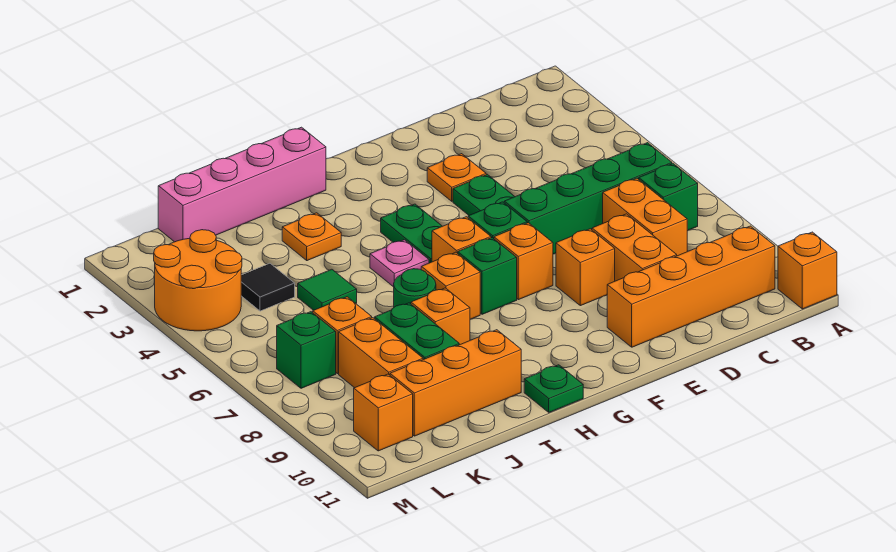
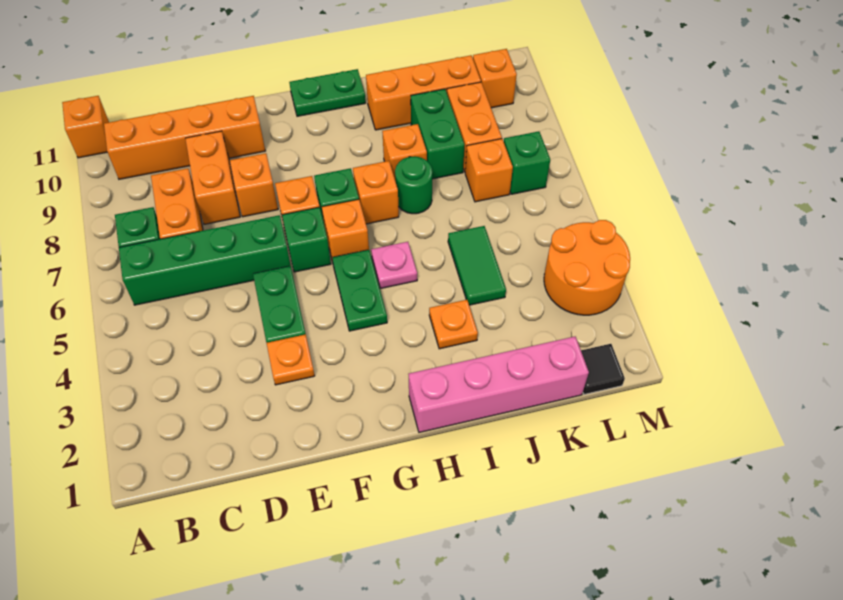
green plate H11 level 1 -> green plate G11:H11 level 1
green tile J5 level 1 -> green tile J4:J5 level 1
black tile K4 level 1 -> black tile L1 level 1

